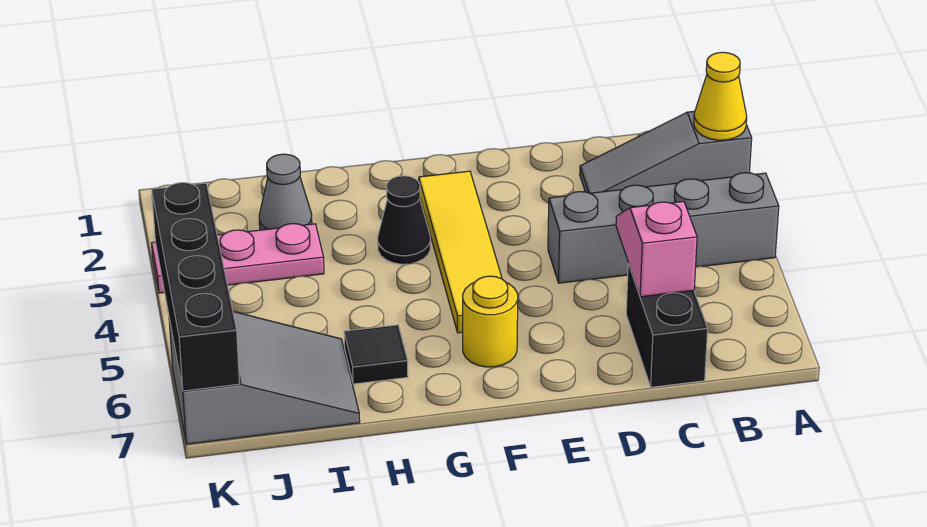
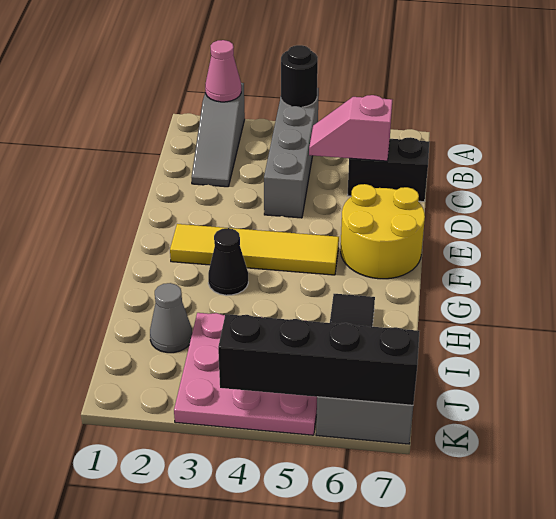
yellow cone A2 level 2 -> pink cone A2 level 2
none -> black round brick A4 level 2
yellow round brick F6 level 1 -> yellow round brick E6:F7 level 1
pink plate I3:K3 level 1 -> pink plate I3:K5 level 1

